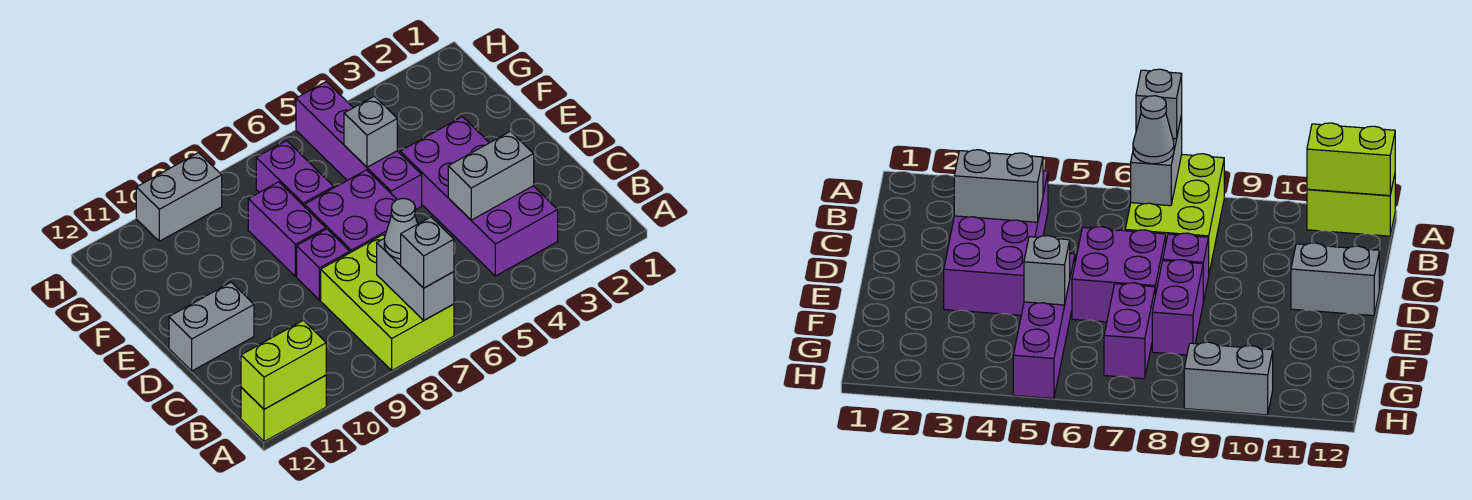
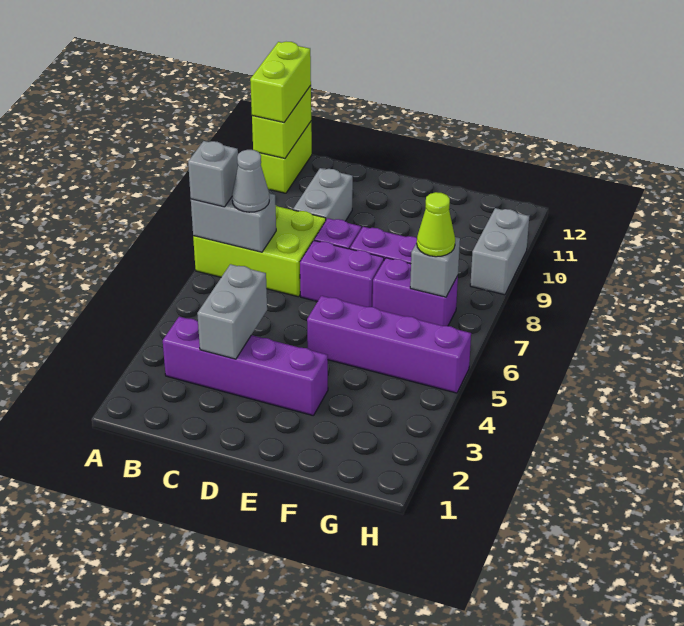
none -> lime brick A11:A12 level 3
purple brick B3:E4 level 1 -> purple brick B3:E3 level 1
purple brick D6:E7 level 1 -> purple brick D7:E7 level 1
grey brick D11:D12 level 1 -> grey brick C9:C10 level 1
grey brick F5 level 2 -> grey brick G7 level 2
none -> lime cone G7 level 3

